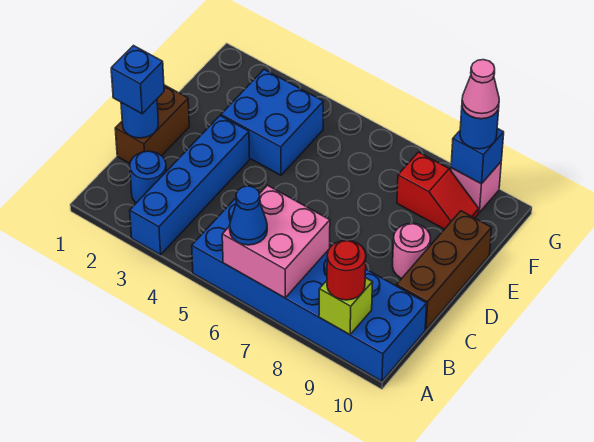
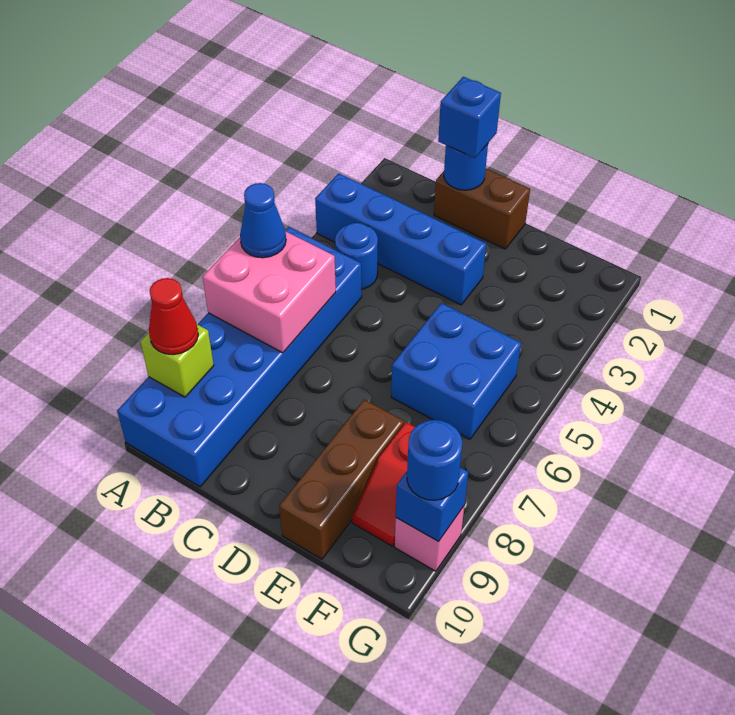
red round brick A9 level 3 -> red cone A9 level 3
blue round brick B2 level 1 -> blue round brick B4 level 1
brown brick C10:E10 level 1 -> brown brick E8:E10 level 1
pink round brick D9 level 1 -> none
blue brick E3:F4 level 1 -> blue brick E5:F6 level 1
pink cone G9 level 4 -> none

